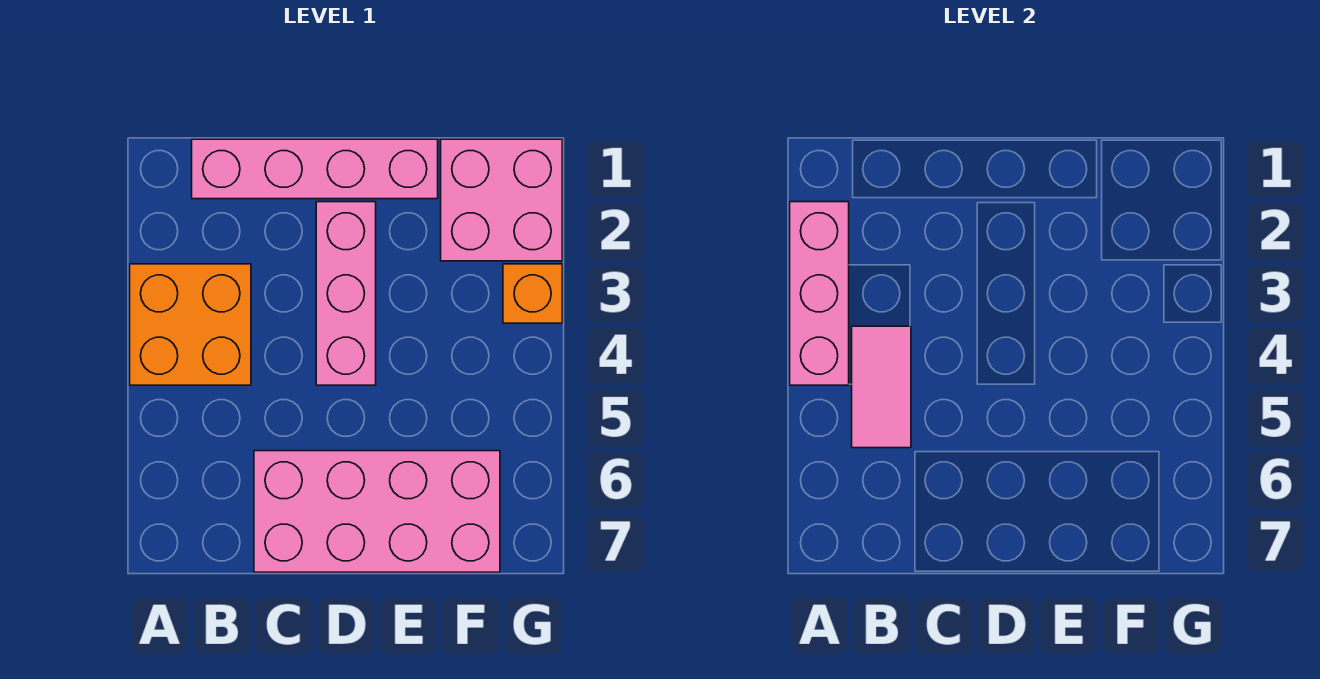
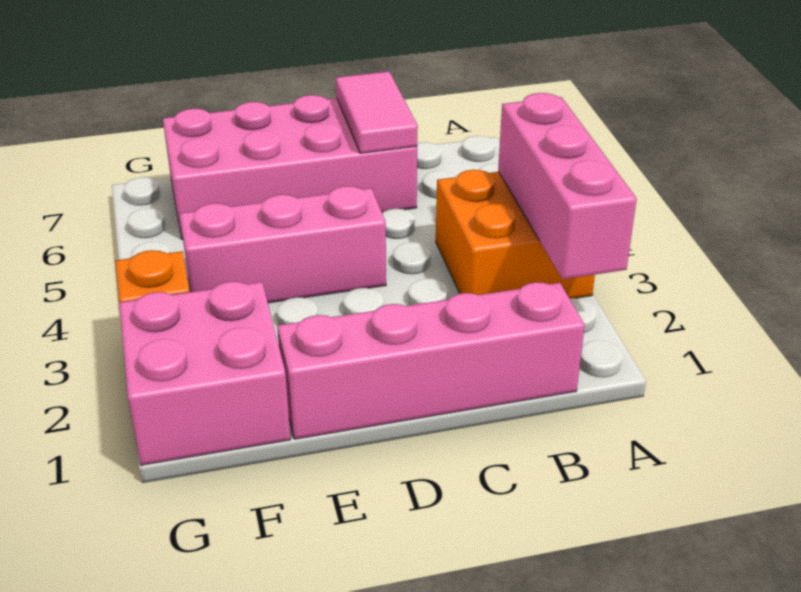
pink tile B4:B5 level 2 -> pink tile C6:C7 level 2
pink brick D2:D4 level 1 -> pink brick D4:F4 level 1

